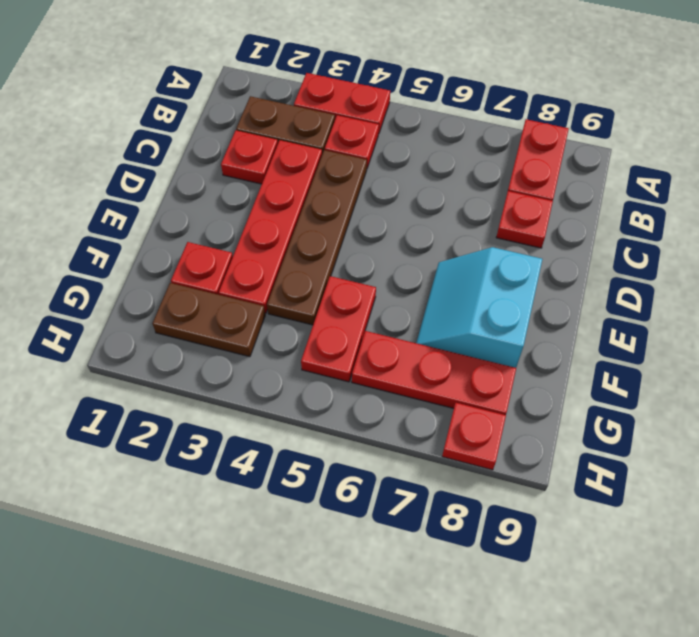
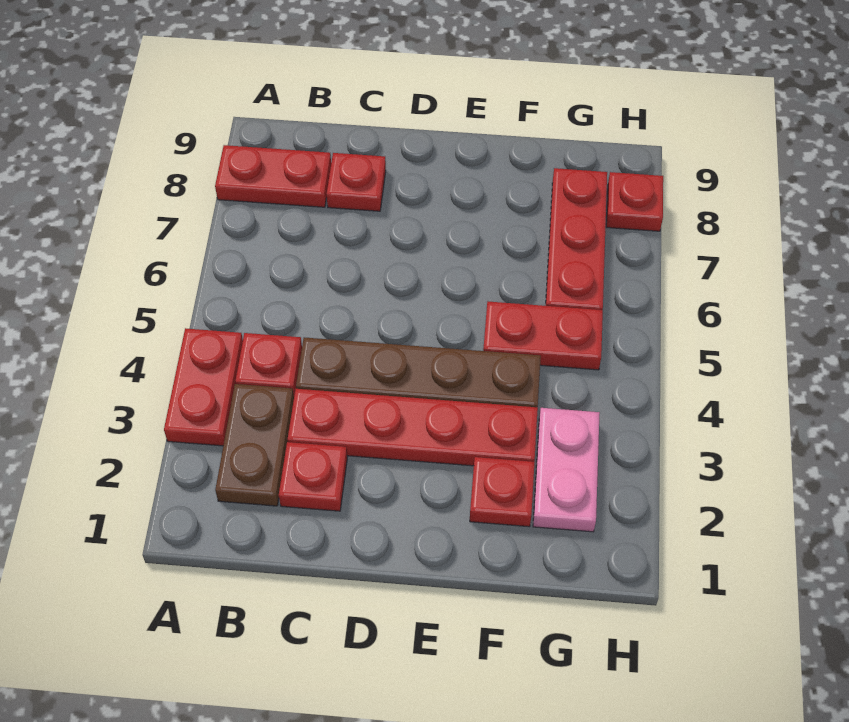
cyan slope E7:F8 level 1 top 8 -> none
brown plate G2:G3 level 1 -> pink plate G2:G3 level 1

